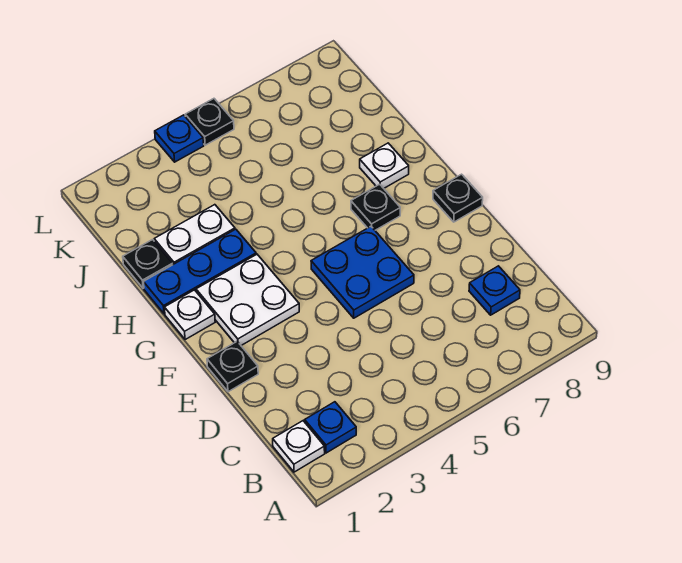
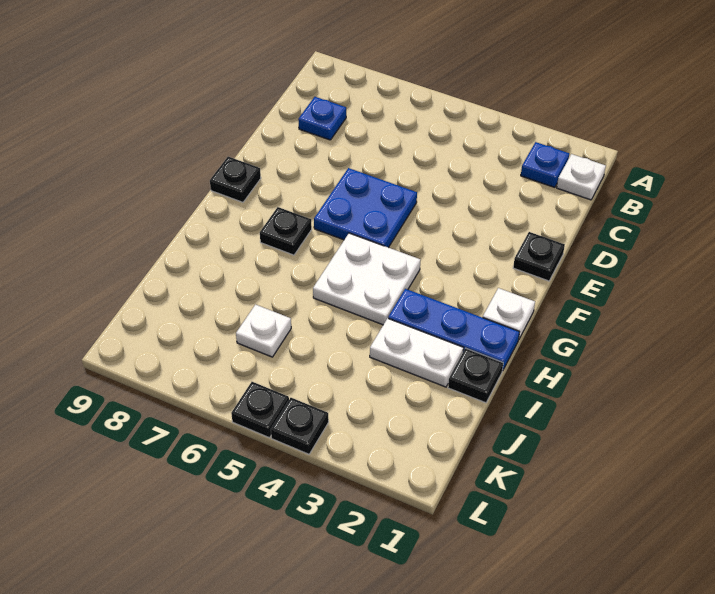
white plate F2:G3 level 1 -> white plate G4:H5 level 1
white plate H8 level 1 -> white plate J6 level 1
blue plate L4 level 1 -> black plate L4 level 1

